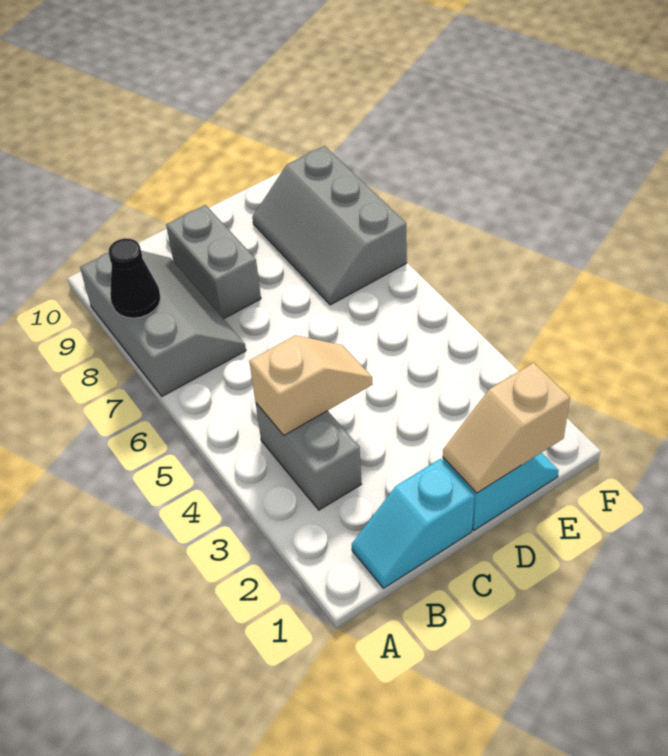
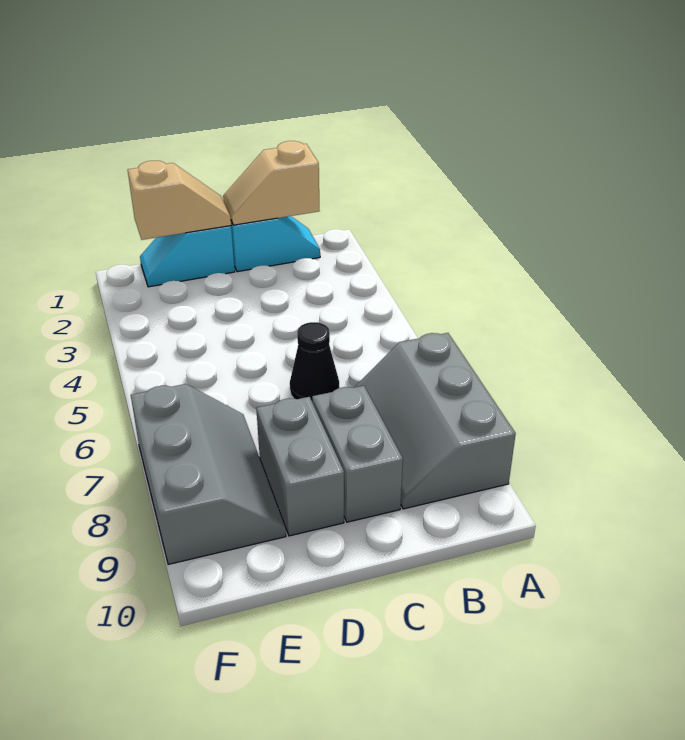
black cone A8 level 2 -> black cone C6 level 1
grey brick B3:B4 level 1 -> grey brick D8:D9 level 1
tan slope B4:C4 level 2 top B -> tan slope B1:C1 level 2 top B

